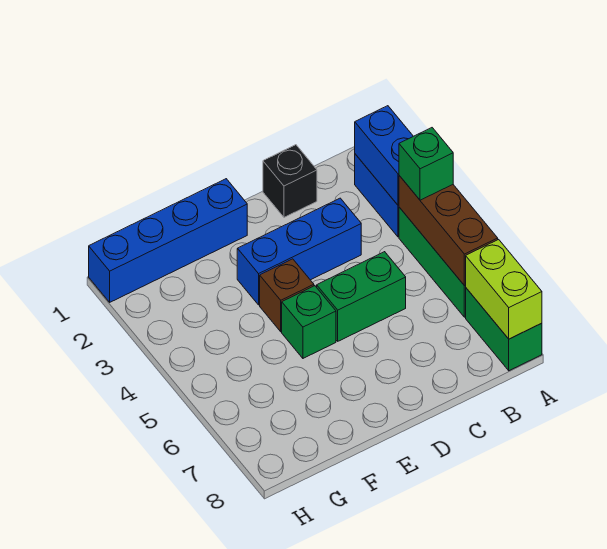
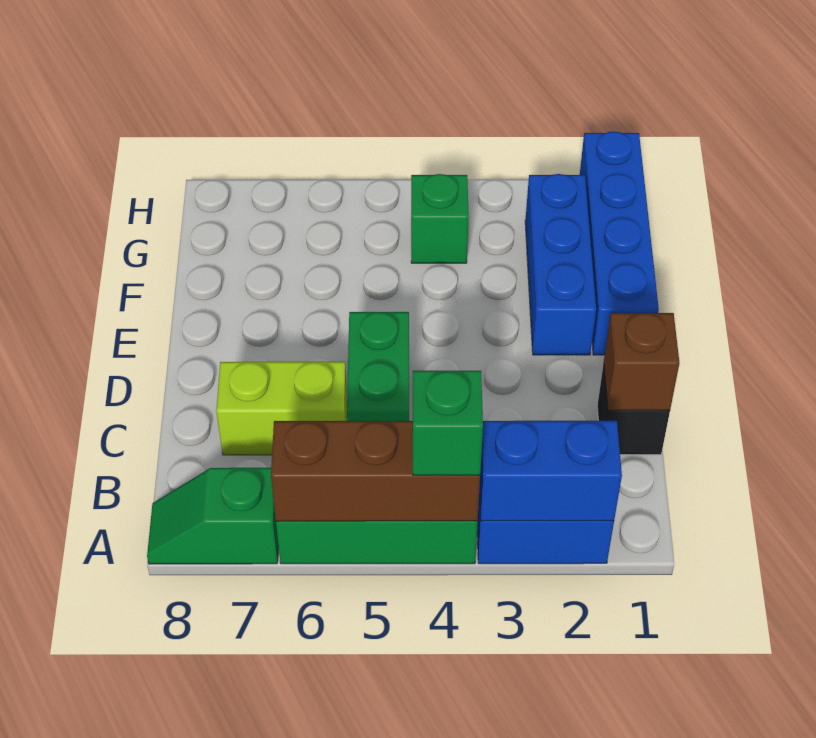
green brick A7:A8 level 1 -> green slope A7:A8 level 1 top 7
lime brick A7:A8 level 2 -> lime brick C6:C7 level 1
blue brick C3:E3 level 1 -> blue brick E2:G2 level 1
brown brick E4 level 1 -> brown brick C1 level 2
green brick E5 level 1 -> green brick G4 level 1

